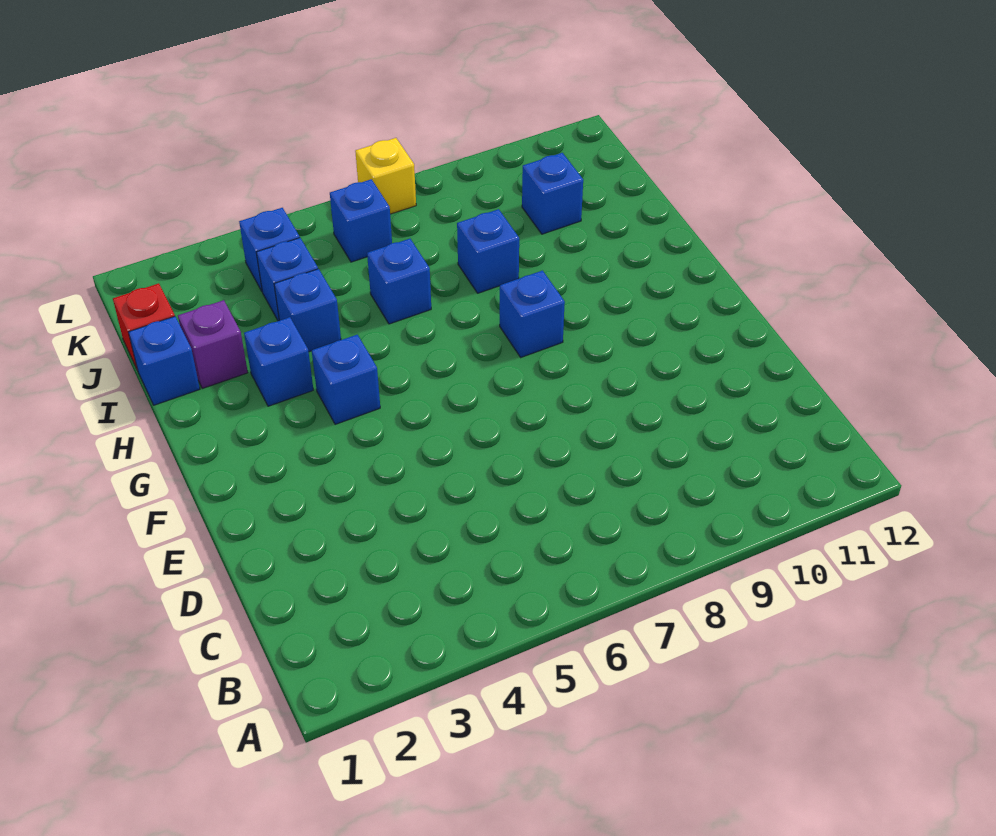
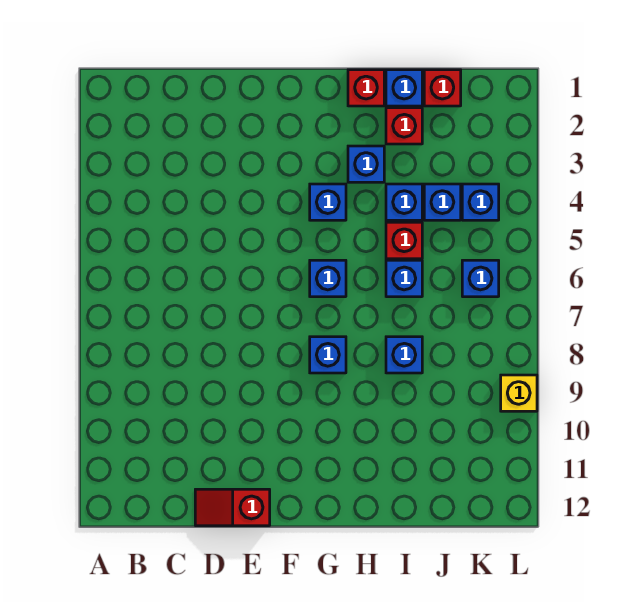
none -> red slope D12:E12 level 1 top E
none -> red brick H1 level 1
purple brick I2 level 1 -> red brick I2 level 1
none -> red brick I5 level 1
blue brick J10 level 1 -> blue brick G6 level 1
yellow brick L7 level 1 -> yellow brick L9 level 1

